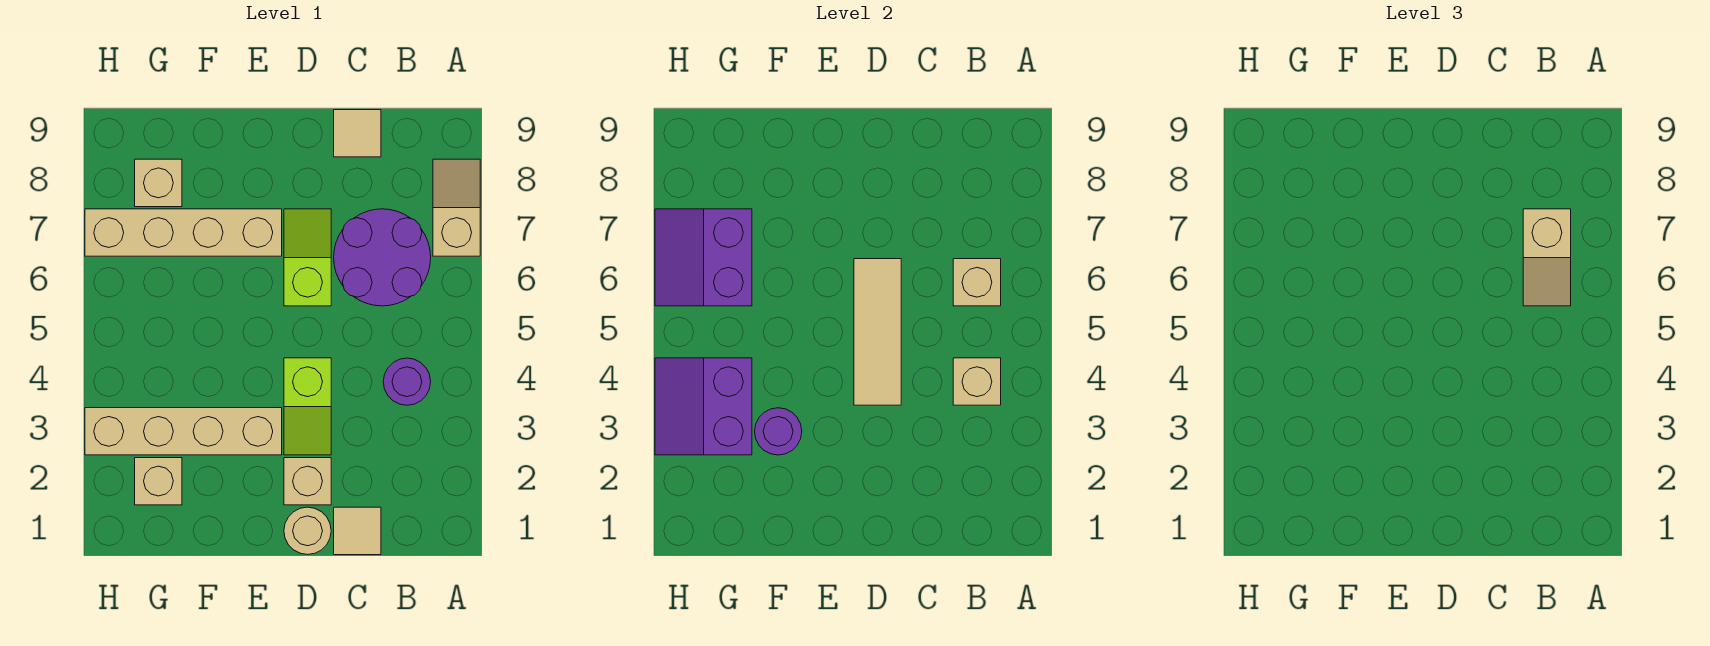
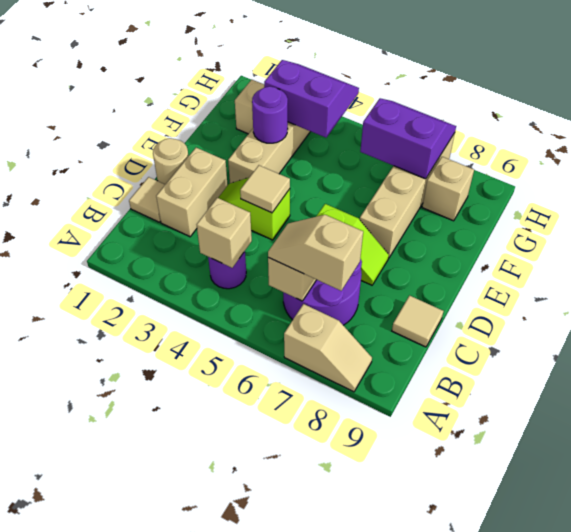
tan brick D2 level 1 -> tan brick C2:D2 level 1
tan tile D4:D6 level 2 -> tan tile D4 level 2

